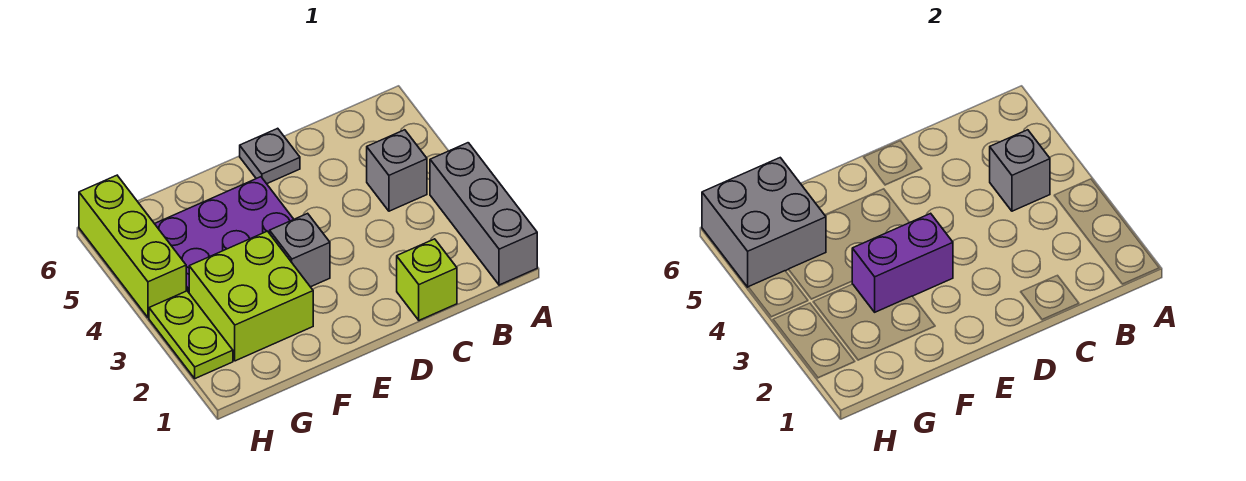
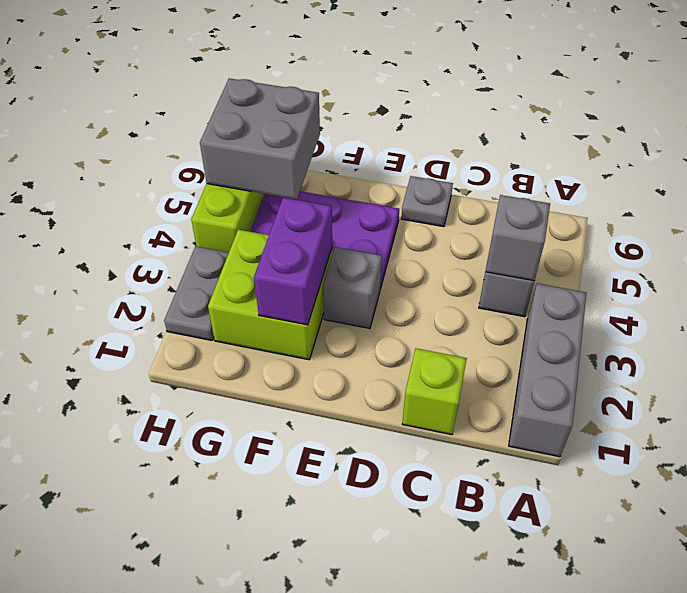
purple brick E3:F3 level 2 -> purple brick F2:F3 level 2
lime plate H2:H3 level 1 -> grey plate H2:H3 level 1

